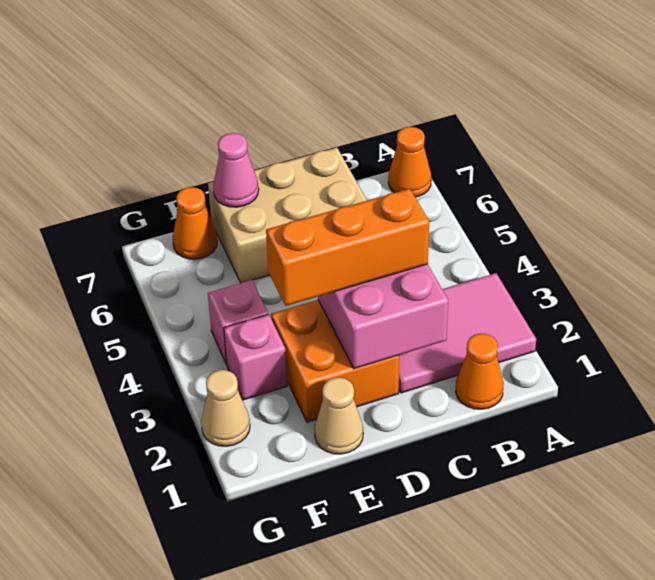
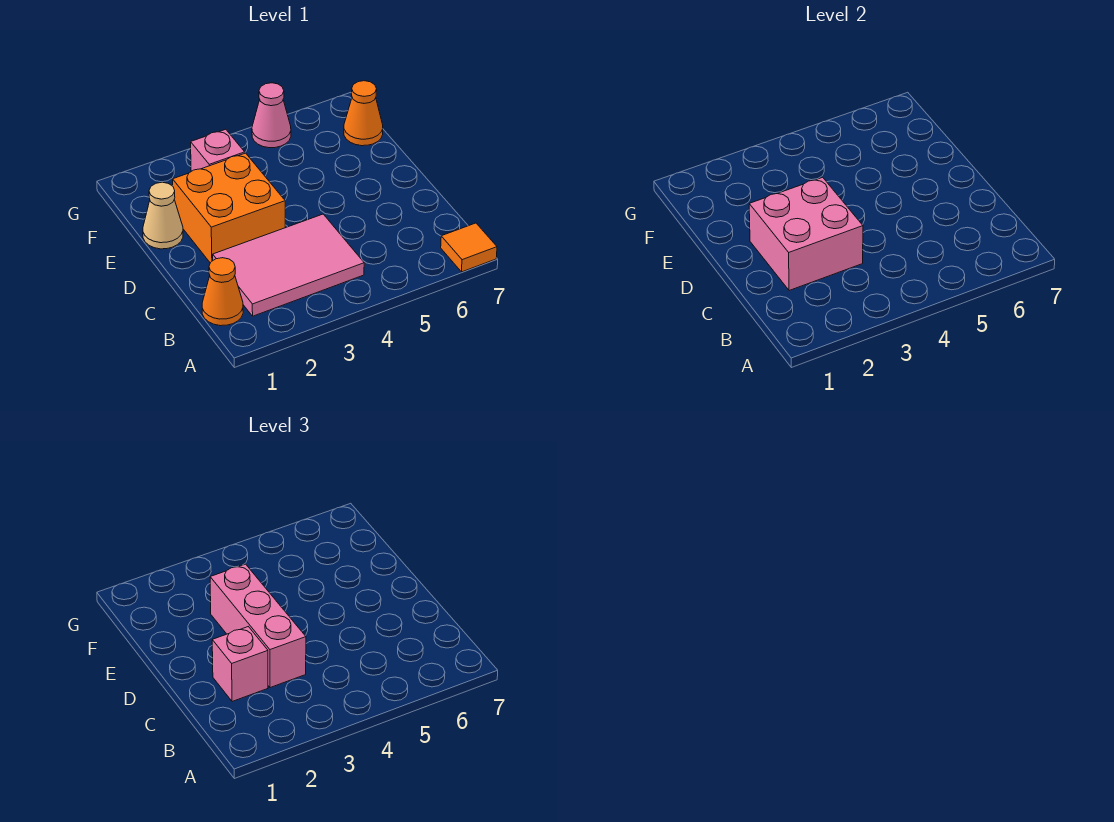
pink tile A2:C3 level 1 -> pink tile B2:C4 level 1
orange cone A7 level 1 -> orange tile A7 level 1
orange brick C3:E3 level 3 -> pink brick C3:E3 level 3
tan brick C6:E7 level 1 -> none
pink cone E7 level 2 -> pink cone G5 level 1
pink brick F4 level 1 -> pink brick C2 level 3
tan cone G2 level 1 -> none

